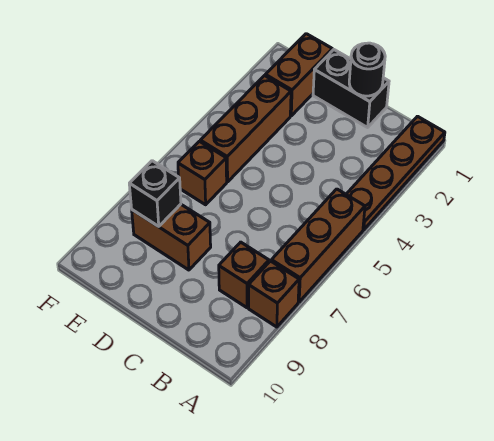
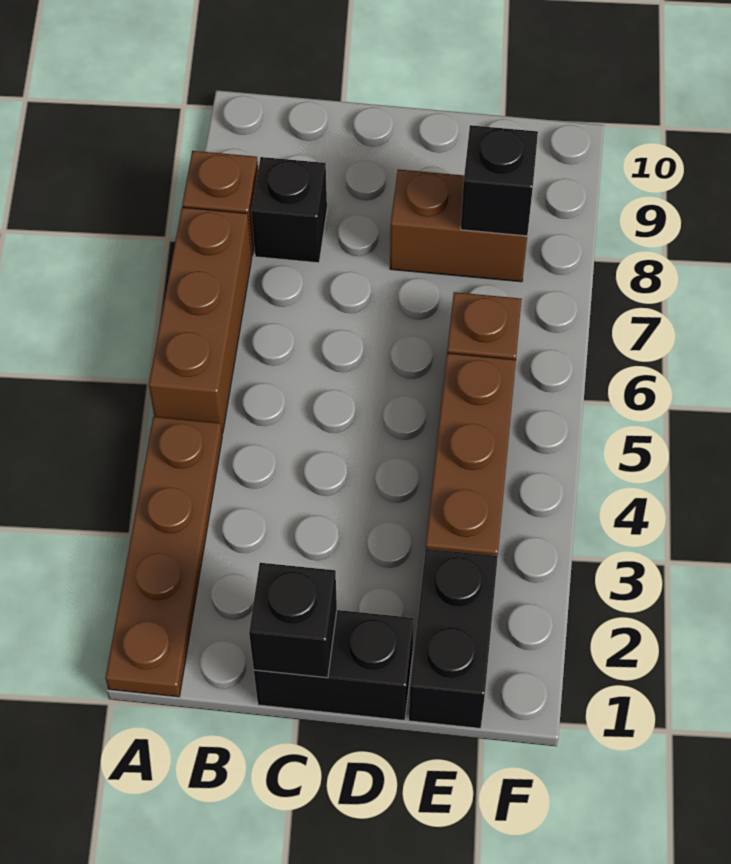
brown brick B8 level 1 -> black brick B8 level 1
black round brick C1 level 2 -> black brick C1 level 2
brown brick E1:E2 level 1 -> black brick E1:E2 level 1

